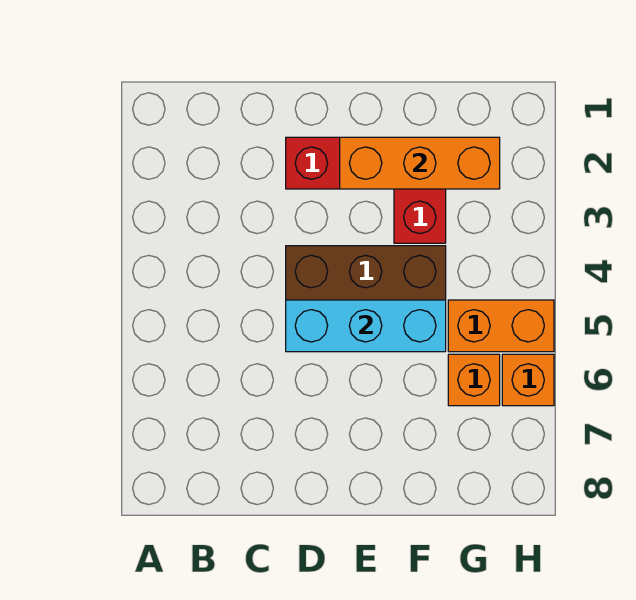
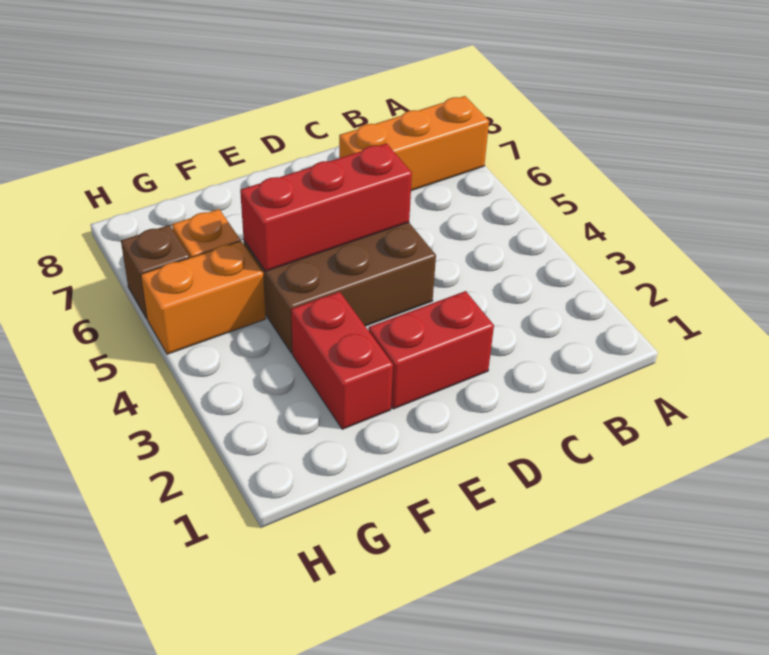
cyan brick D5:F5 level 2 -> red brick D5:F5 level 2
orange brick E2:G2 level 2 -> orange brick A7:C7 level 1
orange brick H6 level 1 -> brown brick H6 level 1

